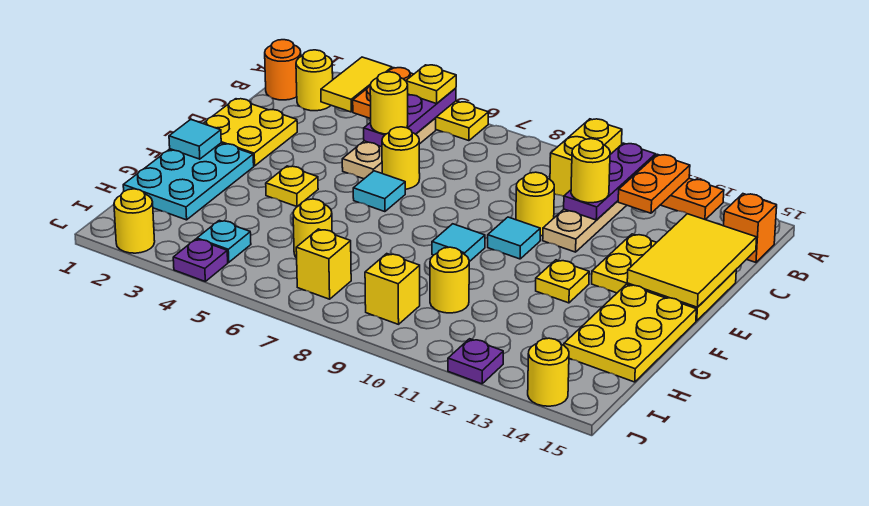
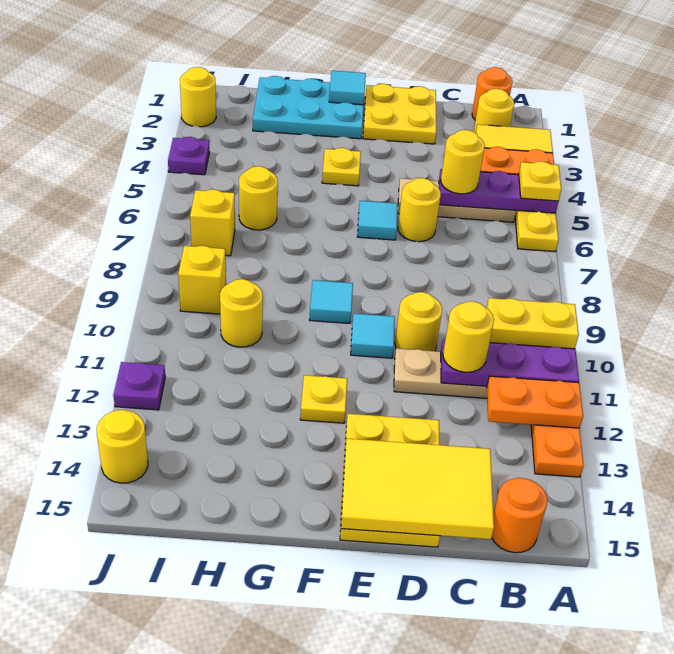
orange brick B15 level 1 -> orange round brick B15 level 1
yellow plate F14:H15 level 1 -> none
cyan plate I4 level 1 -> none

